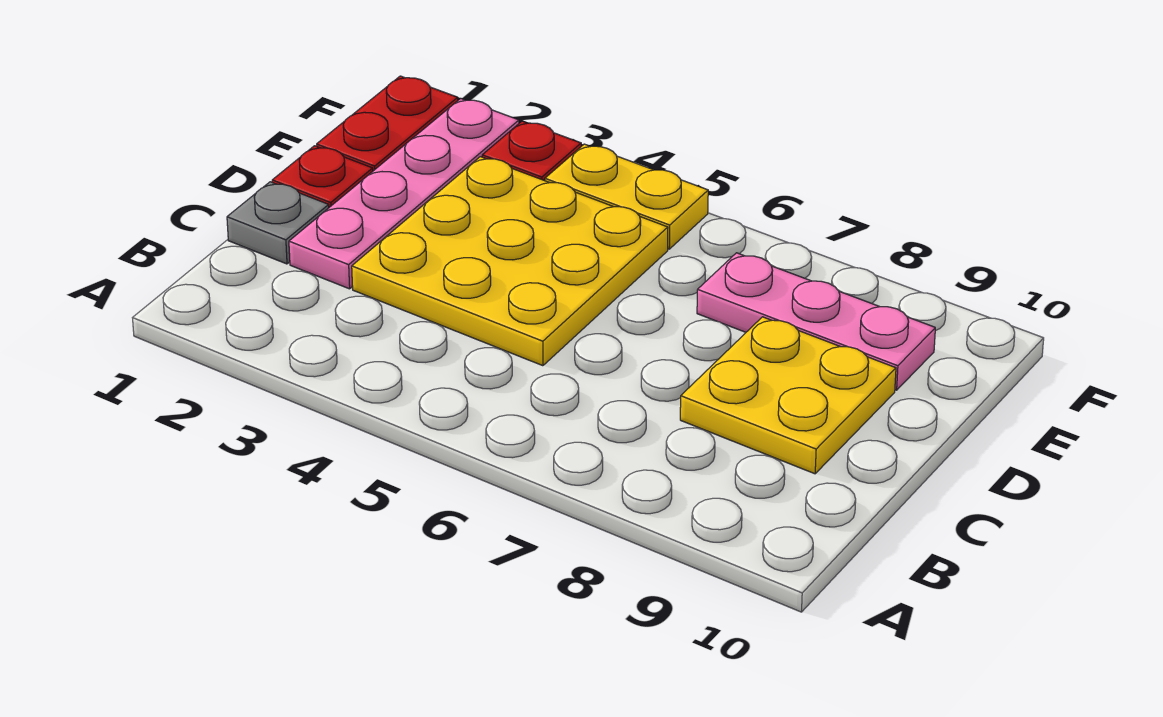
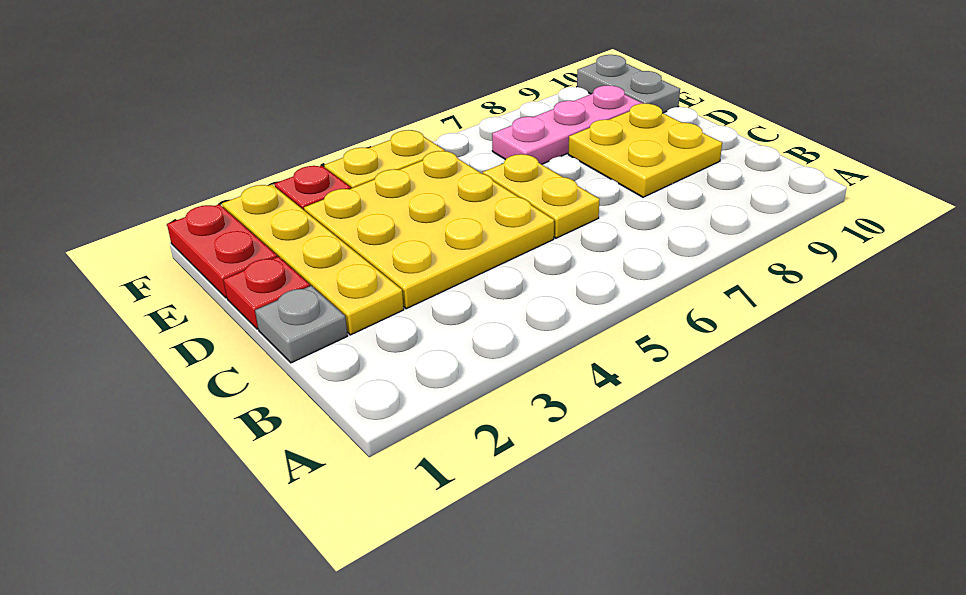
pink plate C2:F2 level 1 -> yellow plate C2:F2 level 1
none -> yellow plate C6:D6 level 1
none -> grey plate E10:F10 level 1

